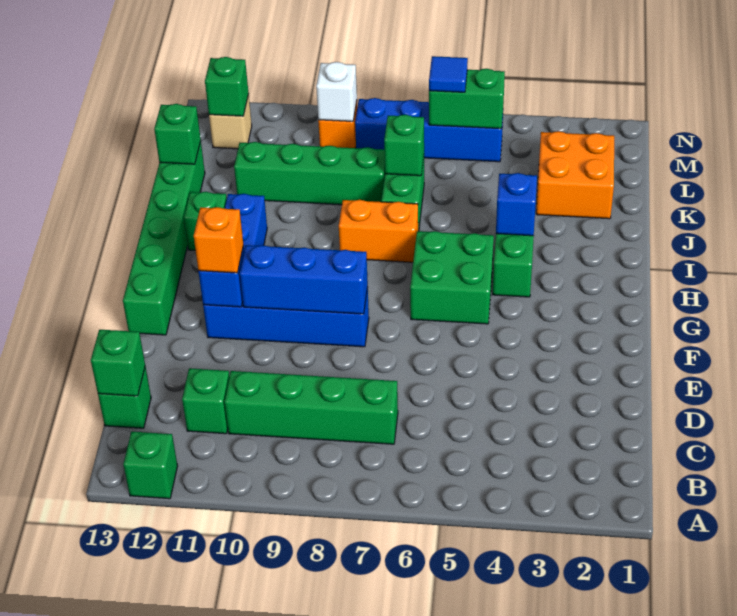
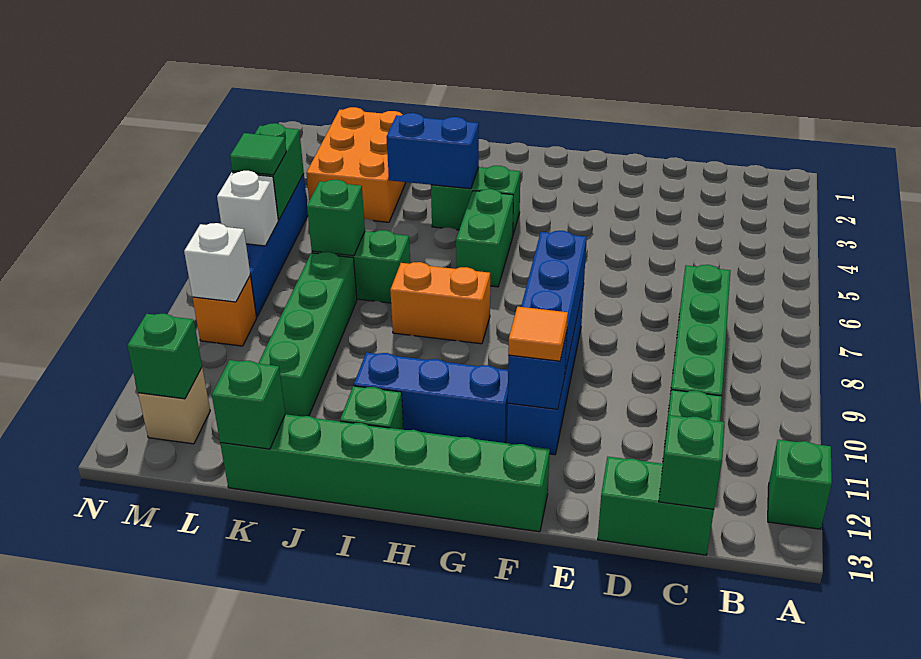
green brick C13 level 1 -> green brick C13:D13 level 1
orange brick F11 level 3 -> orange tile F11 level 3
green brick G5:H6 level 1 -> green brick H5:H6 level 1
blue brick I4 level 2 -> blue brick I4:J4 level 2
orange brick I7:I8 level 1 -> orange brick H8:I8 level 1
orange brick K2:L3 level 1 -> orange brick K2:L4 level 1
blue tile M6 level 3 -> green tile M6 level 3
none -> white brick M7 level 2

